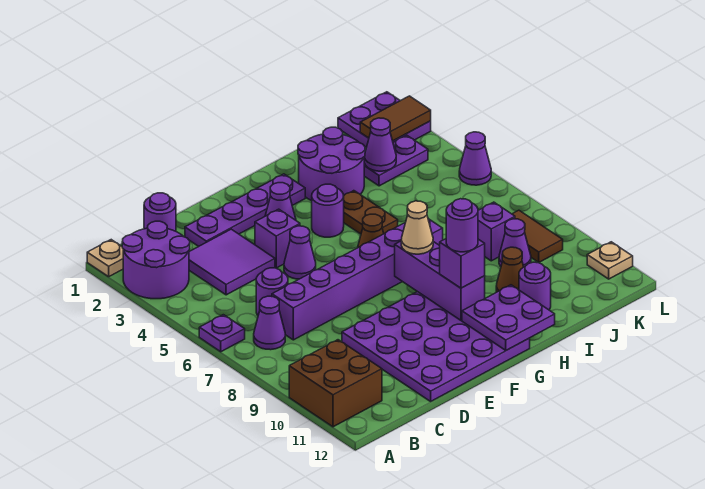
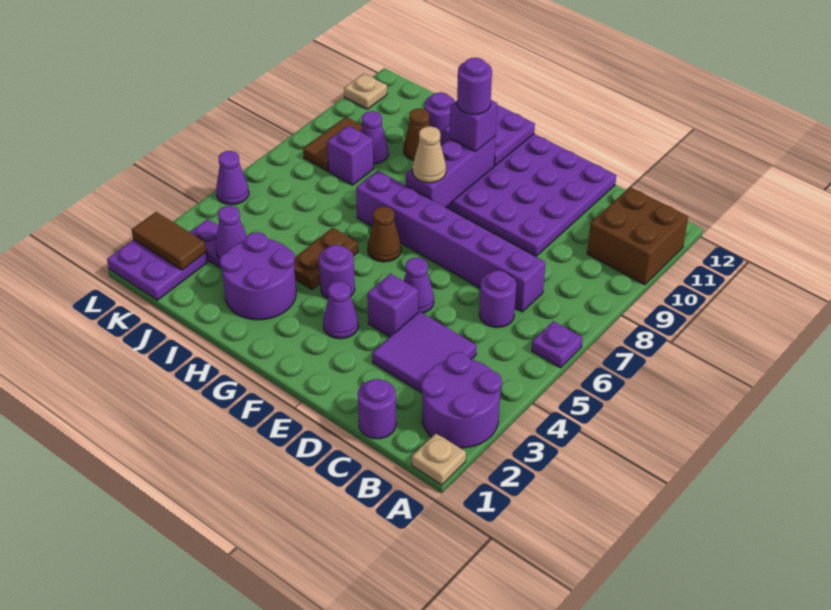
purple cone B7 level 1 -> none
purple plate D2:G2 level 1 -> none

